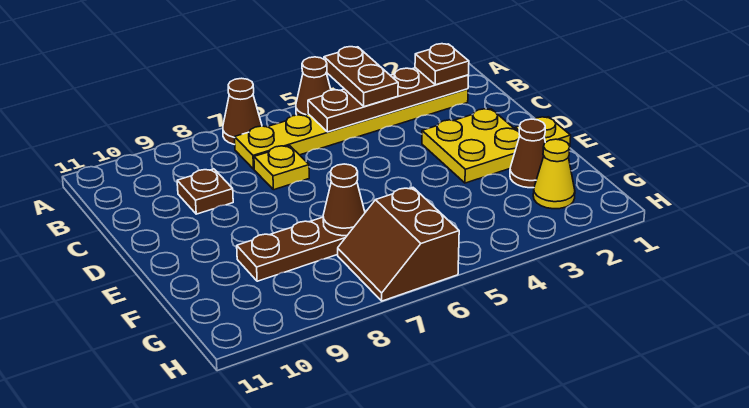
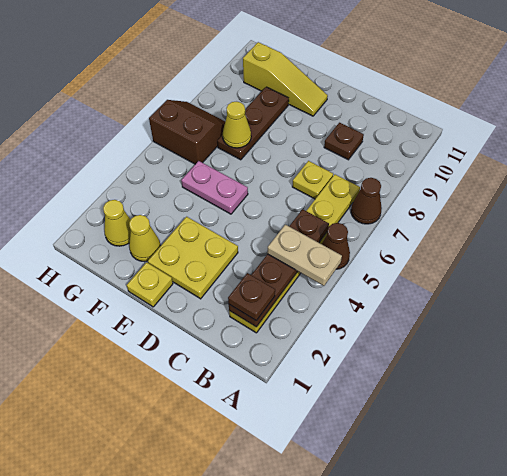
brown plate A4:B4 level 3 -> tan plate A4:B4 level 3
none -> pink plate E5:F5 level 1
none -> yellow slope E10:G10 level 1 top G
brown cone F2 level 1 -> yellow cone F2 level 1
brown cone F7 level 2 -> yellow cone F7 level 2

